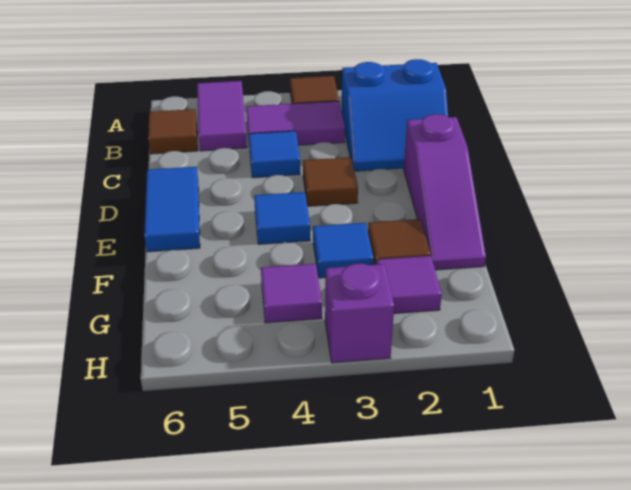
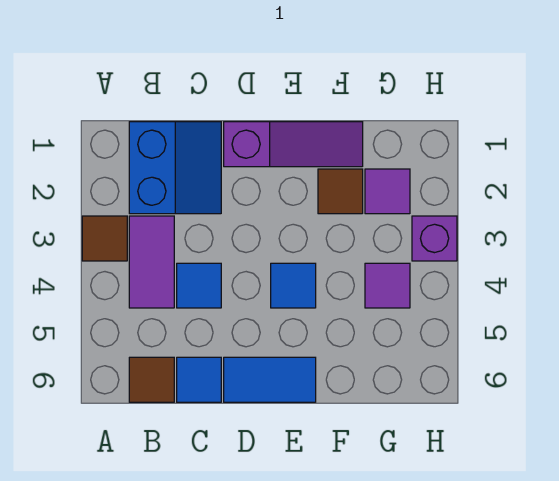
purple tile A5:B5 level 1 -> none
brown tile D3 level 1 -> none
blue tile F3 level 1 -> blue tile C6 level 1

